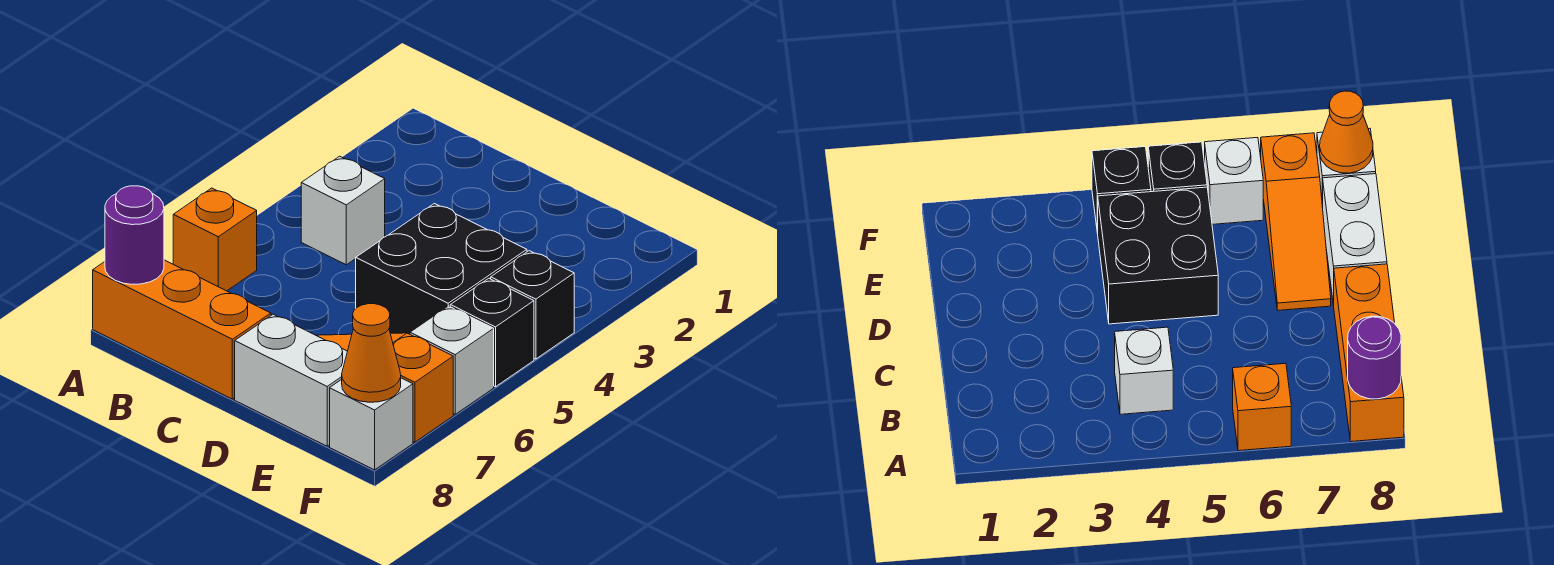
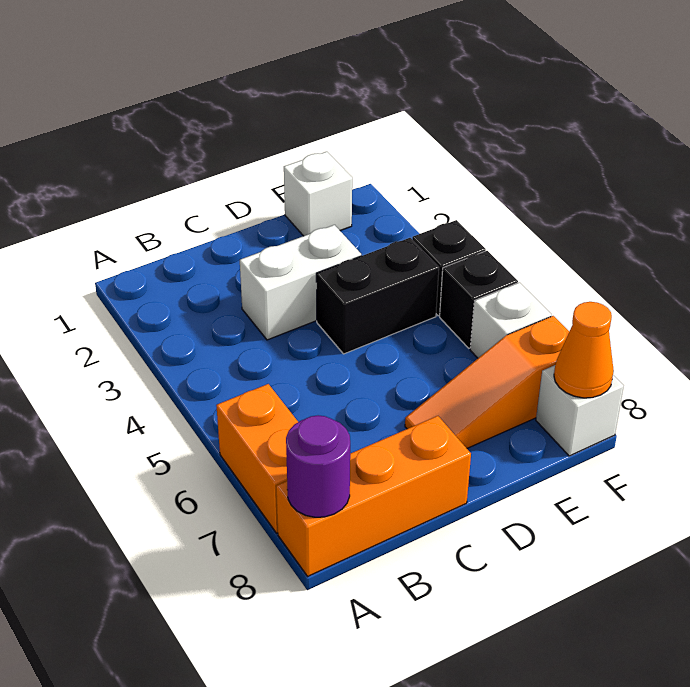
orange brick A6 level 1 -> orange brick A6:A7 level 1
white brick B4 level 1 -> white brick E1 level 1
black brick D4:E5 level 1 -> black brick D4:E4 level 1
white brick D8:E8 level 1 -> white brick C3:D3 level 1

